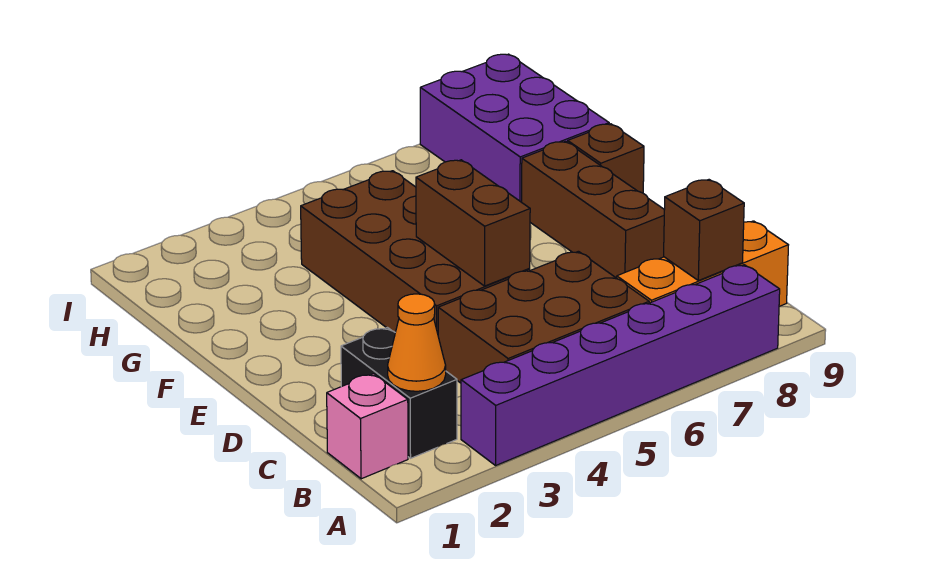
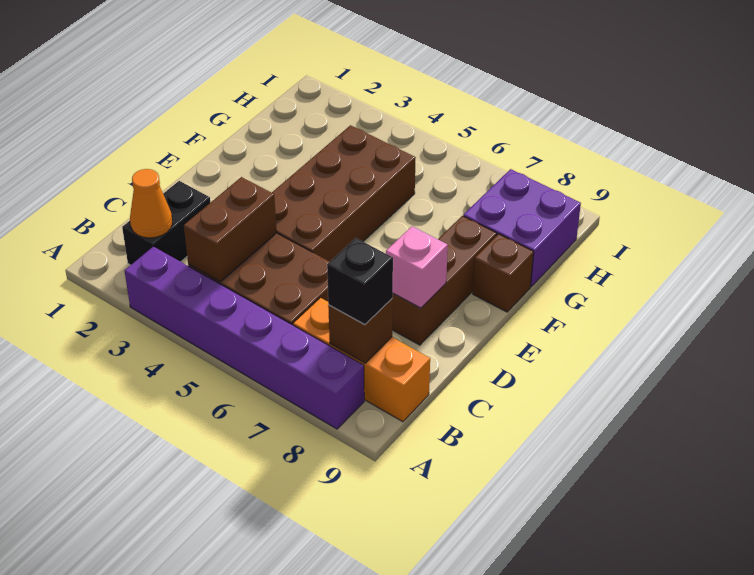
pink brick B1 level 1 -> pink brick D8 level 2
none -> black brick B8 level 3
brown brick D5:E5 level 2 -> brown brick B4:C4 level 2
purple brick G8:I9 level 1 -> purple brick G8:H9 level 1

